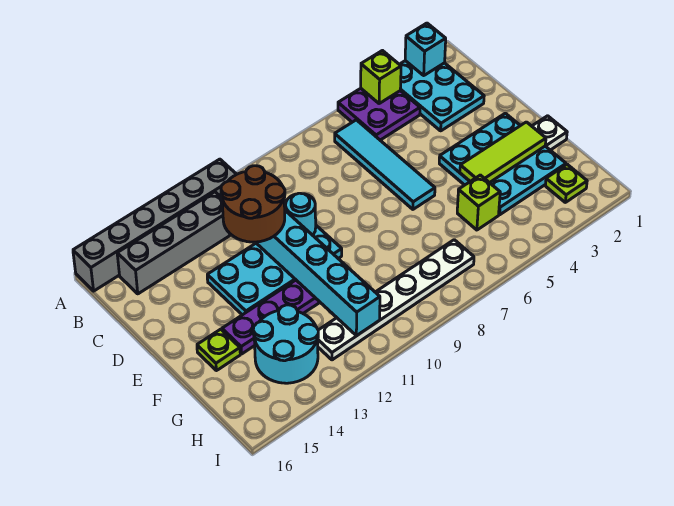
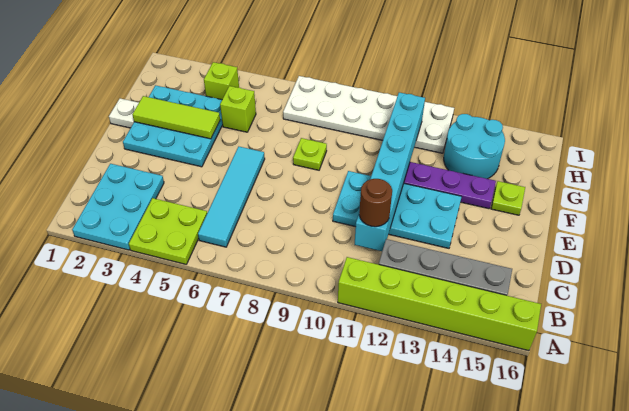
cyan brick A2 level 2 -> none
purple plate A4:B5 level 1 -> lime plate A4:B5 level 1
lime brick A4 level 2 -> lime brick H4 level 1
grey brick A11:A16 level 1 -> lime brick A11:A16 level 1
brown round brick C11:D12 level 3 -> brown round brick C11 level 3
cyan round brick D10 level 2 -> none
lime plate H2 level 1 -> lime plate F8 level 1
white plate H7:H12 level 1 -> white plate H7:I12 level 1

